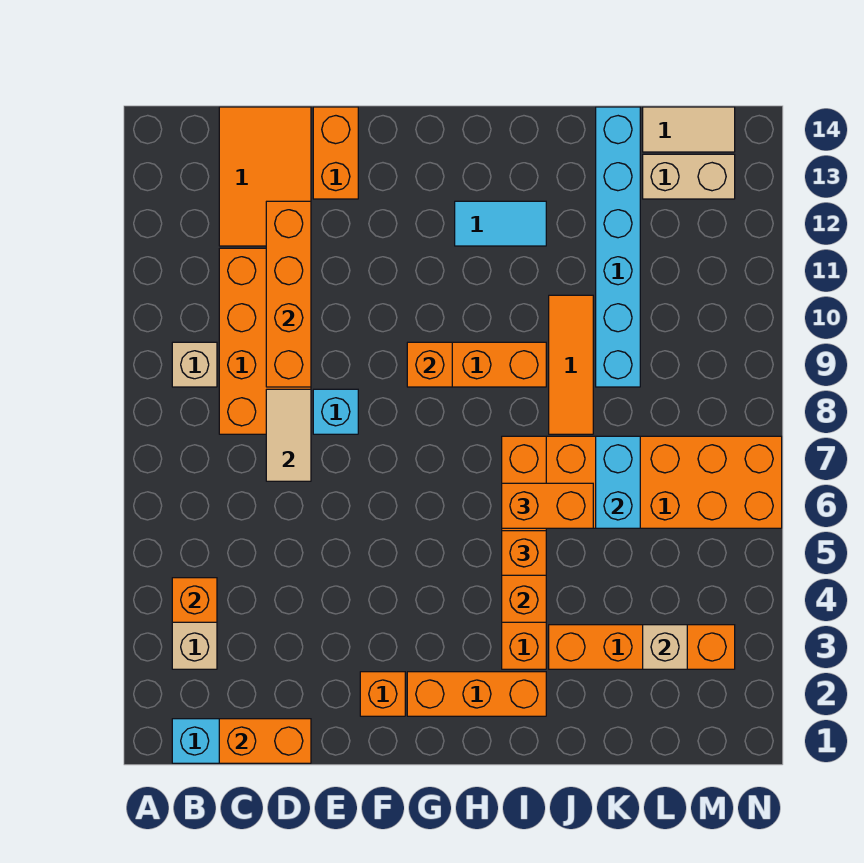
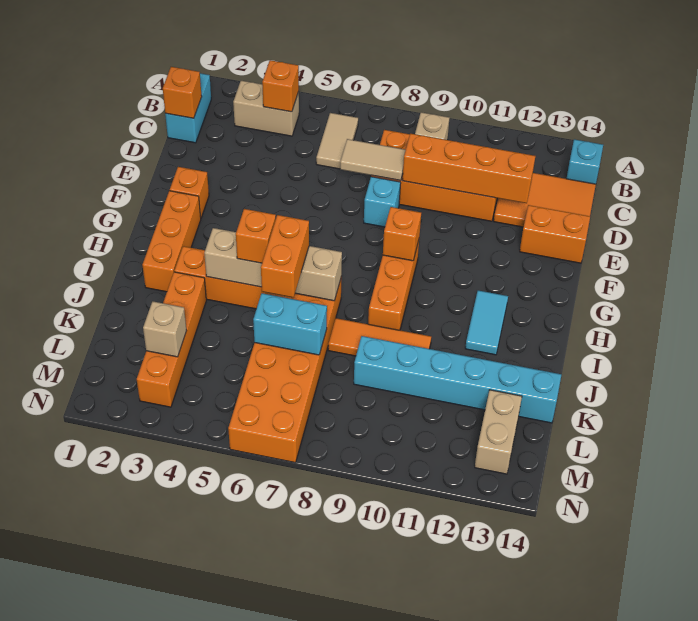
none -> cyan brick B14 level 1
orange brick C1:D1 level 2 -> orange brick C1 level 2
orange brick I4:I7 level 2 -> tan brick I4:I7 level 2
tan tile L14:M14 level 1 -> tan tile B6:C6 level 1

